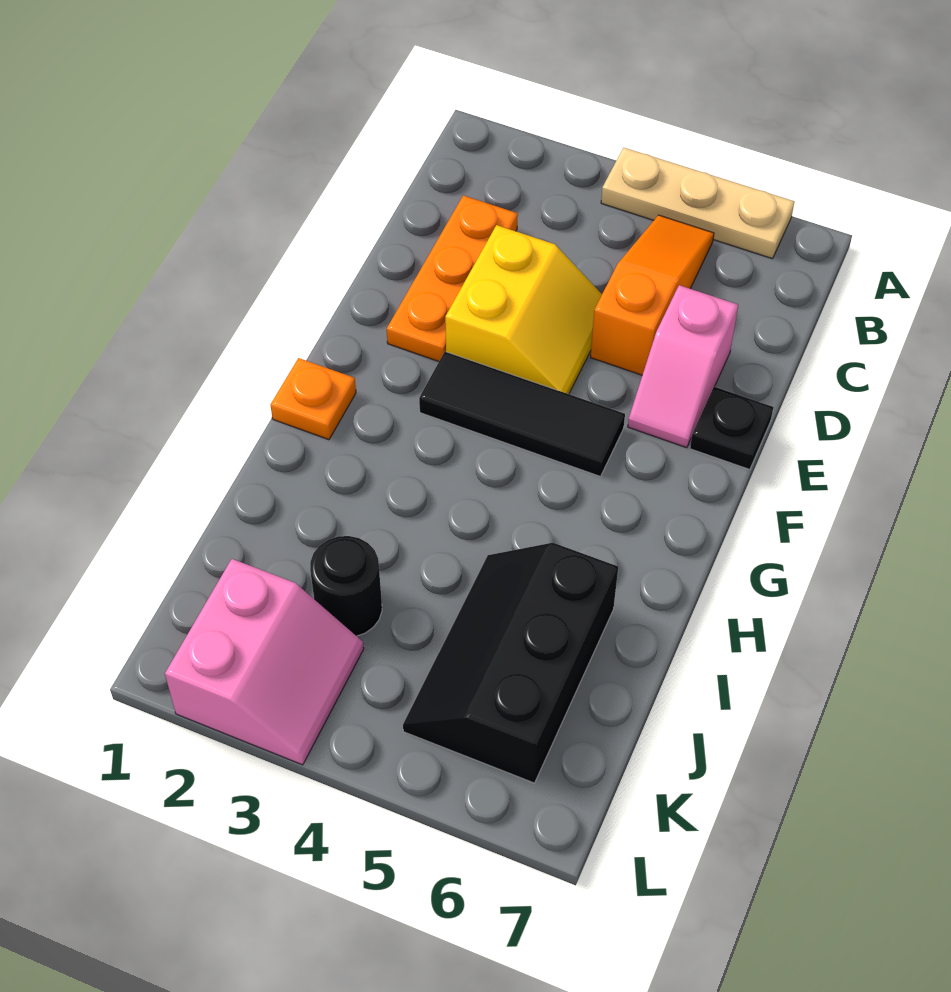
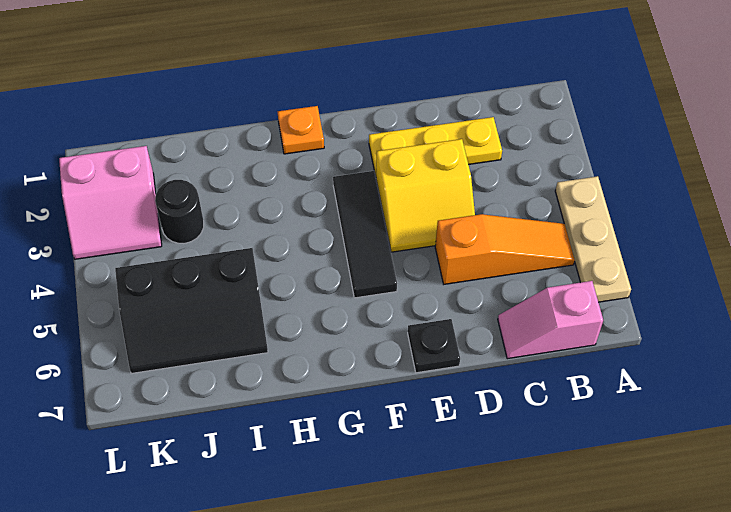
orange plate C2:E2 level 1 -> yellow plate C2:E2 level 1
pink slope D6:E6 level 1 top D -> pink slope B7:C7 level 1 top B
black slope I5:K6 level 1 top 6 -> black slope I5:K6 level 1 top 5

